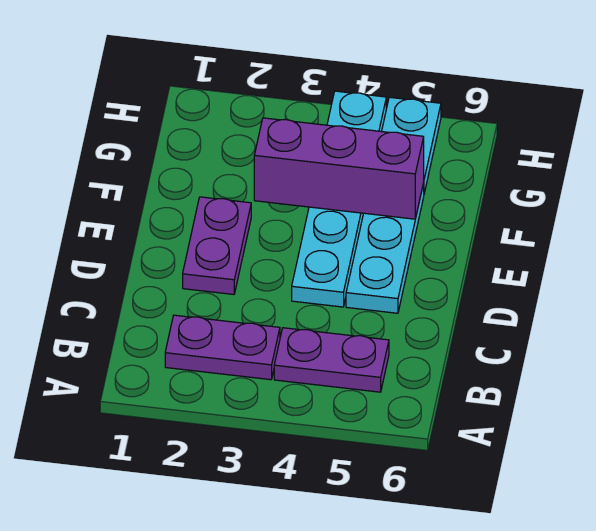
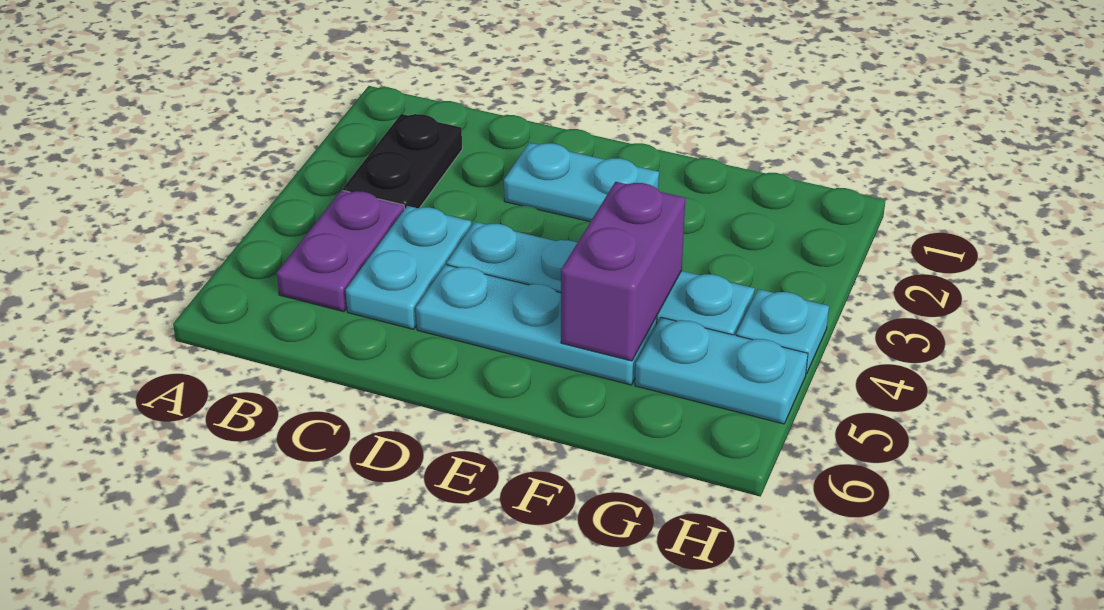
purple plate B2:B3 level 1 -> black plate B2:B3 level 1
none -> cyan plate C4:C5 level 1
purple plate D2:E2 level 1 -> cyan plate D2:E2 level 1
purple brick F3:F5 level 2 -> purple brick F4:F5 level 2

